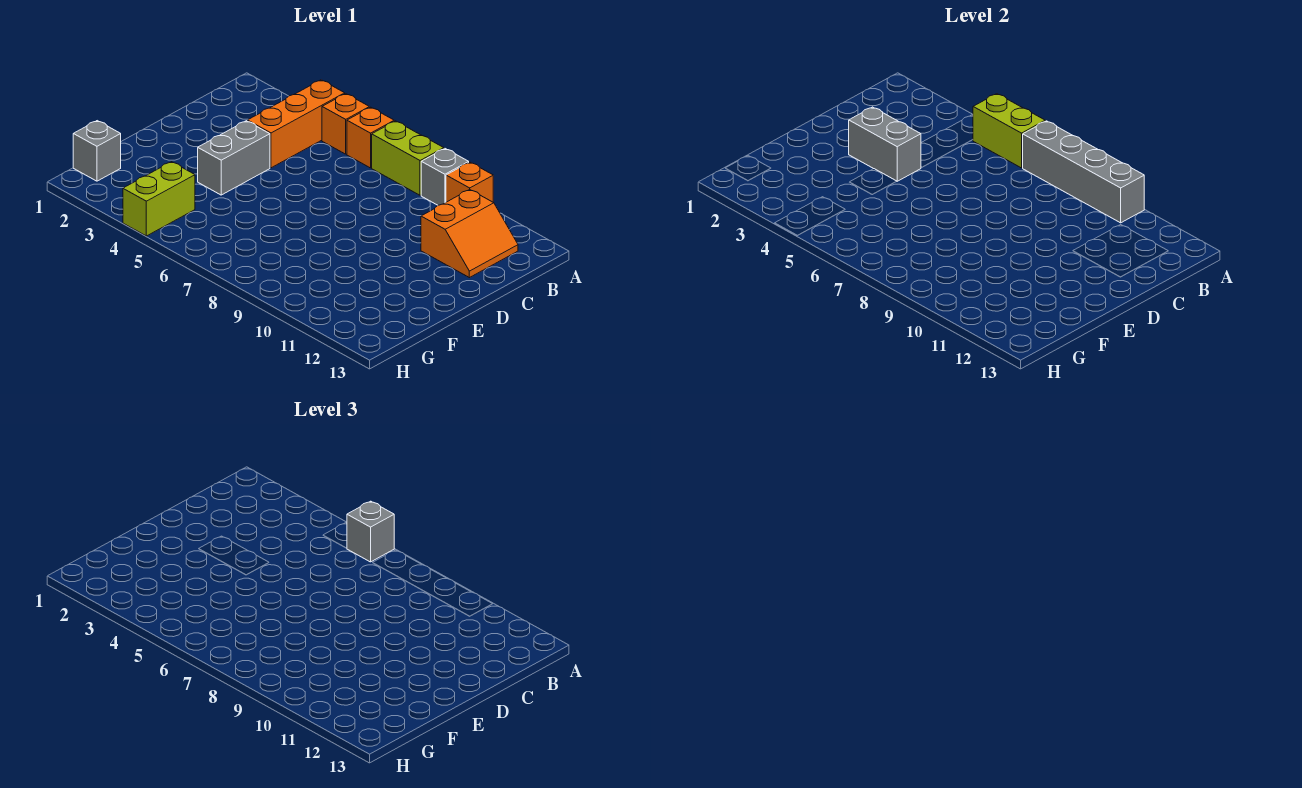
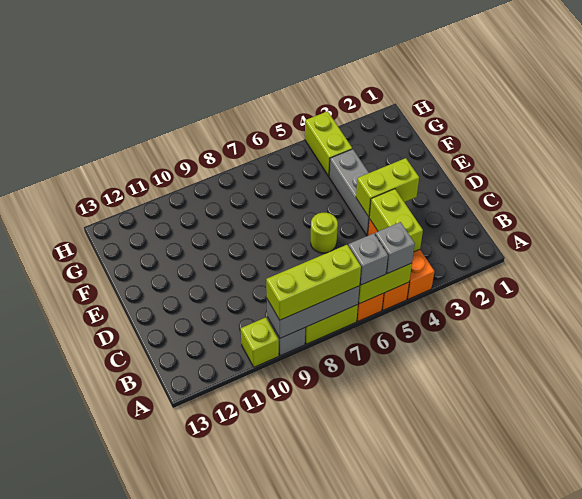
grey brick A7:A10 level 2 -> grey brick A7:A9 level 2
none -> lime brick A7:A9 level 3
orange brick A10 level 1 -> lime brick A10 level 1
none -> lime brick B4:C4 level 2
orange slope B11:C12 level 1 top 11 -> none
grey brick D3:D4 level 2 -> lime brick D3:D4 level 2
grey brick D4:E4 level 1 -> grey brick D4:F4 level 1
none -> lime round brick D6 level 1
grey brick G1 level 1 -> grey brick A5 level 3

